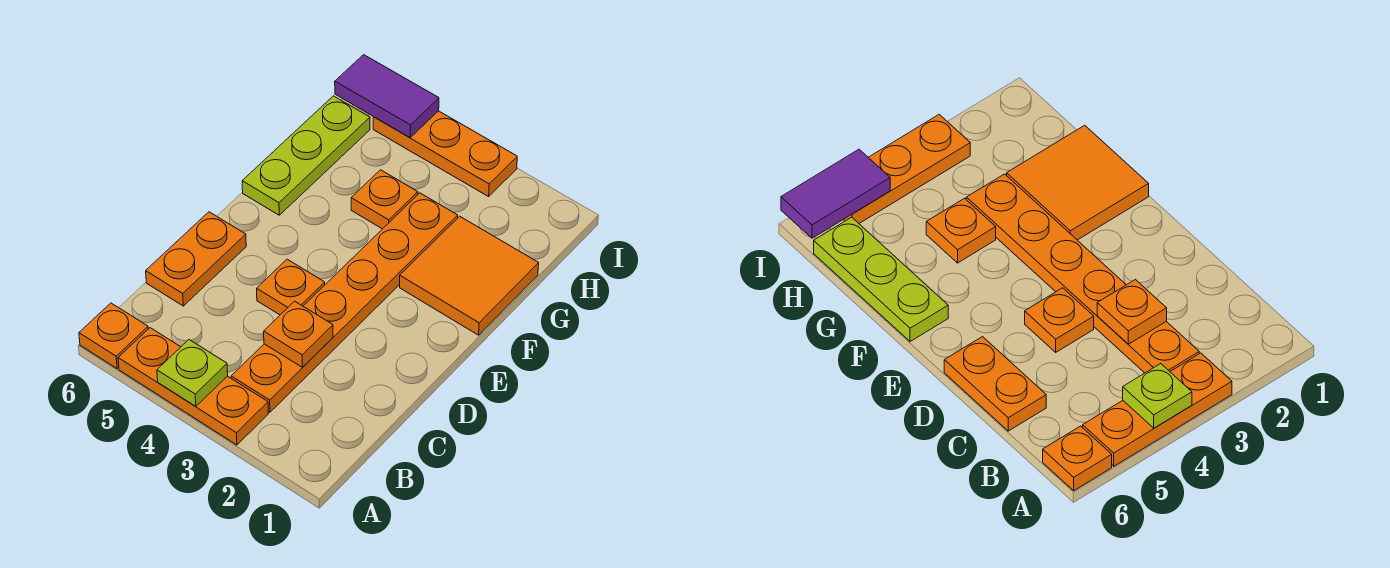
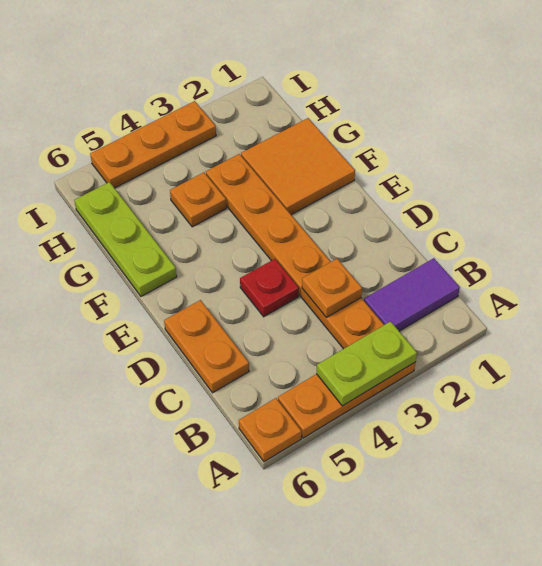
lime plate A4 level 2 -> lime plate A3:A4 level 2
orange plate D4 level 1 -> red plate D4 level 1
purple tile I5:I6 level 2 -> purple tile B1:B2 level 1

